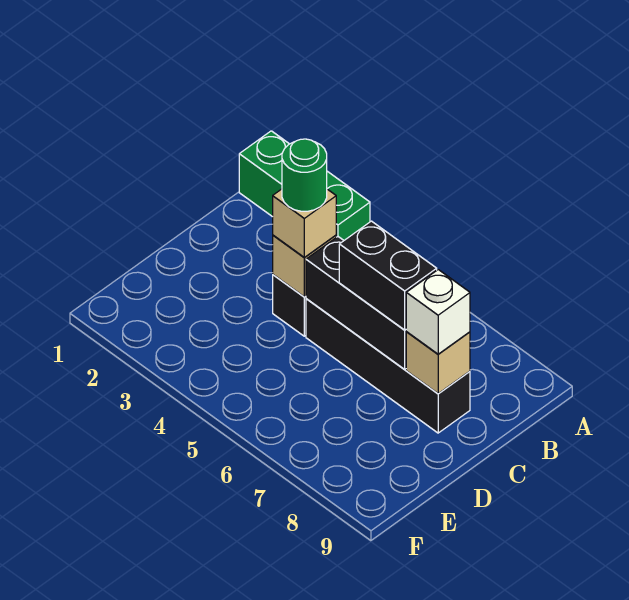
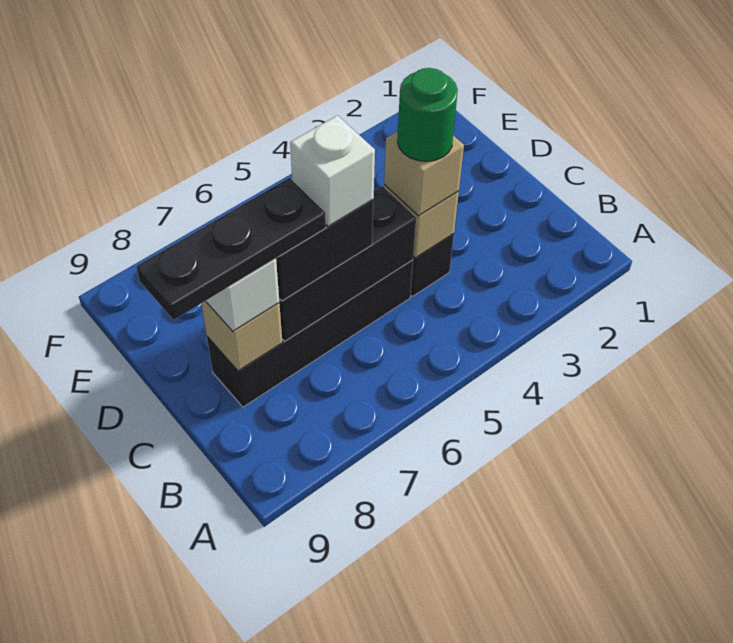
green brick A1:A3 level 1 -> none
none -> white brick C6 level 4
none -> black plate C7:C9 level 4

